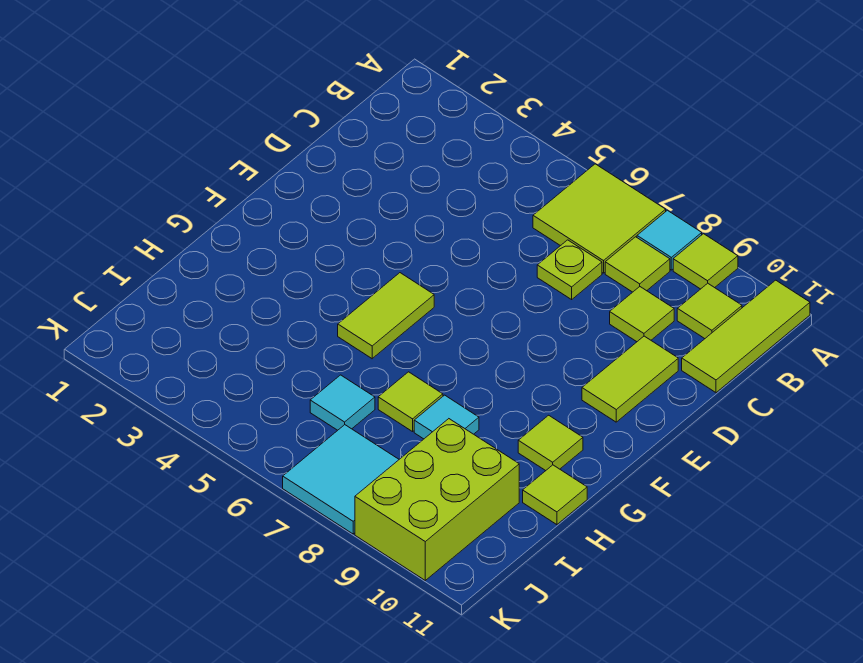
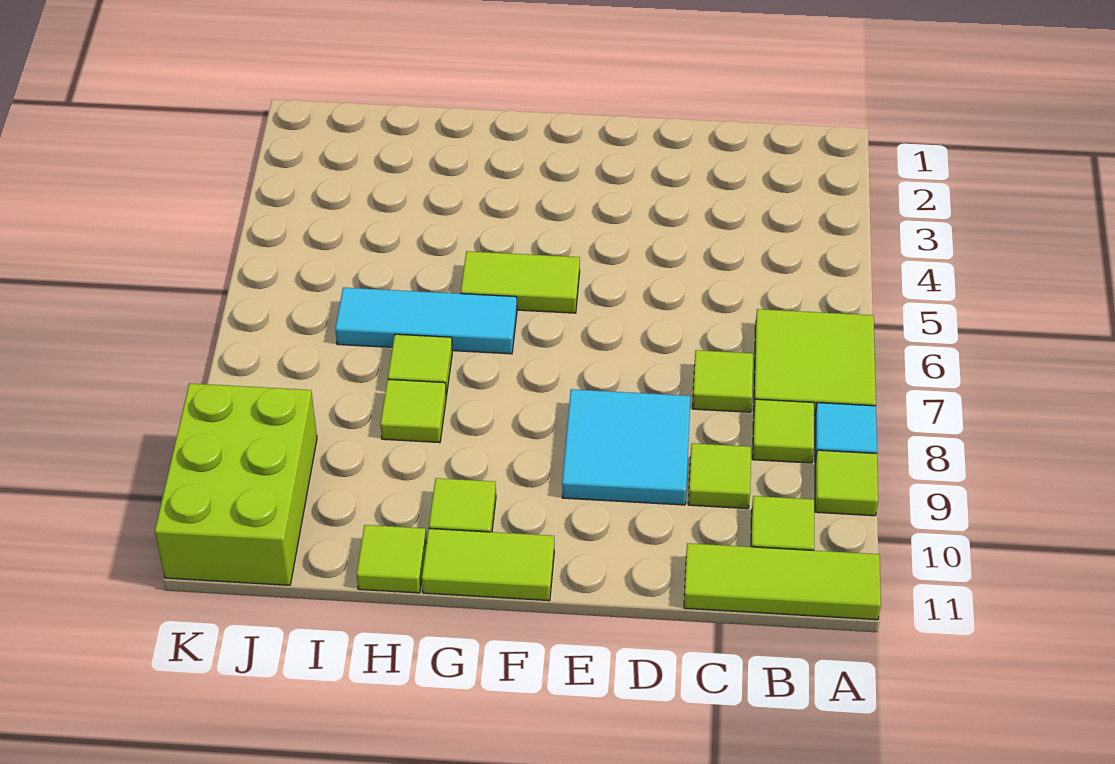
lime plate C7 level 1 -> lime tile C7 level 1
lime tile D10:E10 level 1 -> lime tile F11:G11 level 1
cyan tile H8 level 1 -> lime tile H8 level 1
cyan tile I6 level 1 -> cyan tile G6:I6 level 1
lime brick I9:K10 level 1 -> lime brick J9:K11 level 1
cyan tile J7:K8 level 1 -> cyan tile D8:E9 level 1

